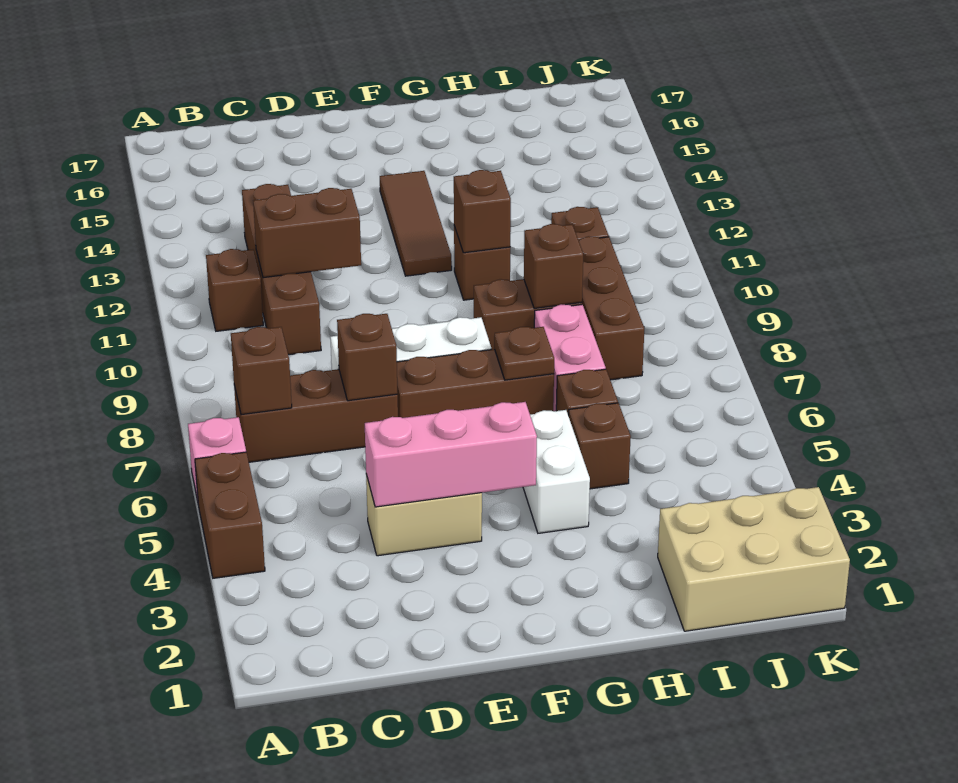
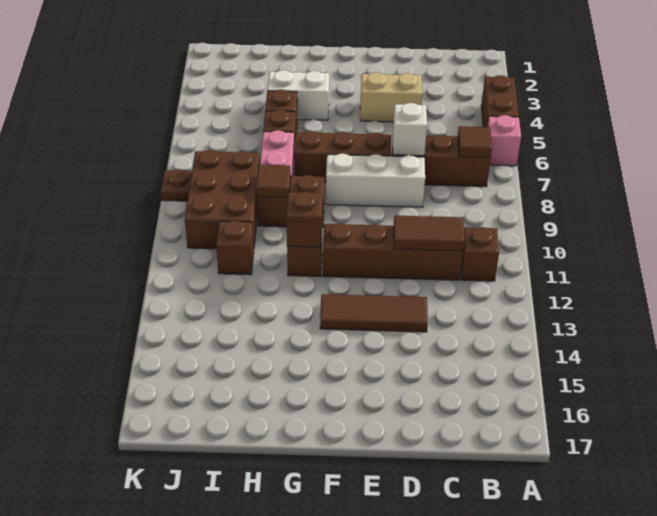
brown brick B7 level 2 -> brown tile B7 level 2
brown brick C10:C13 level 1 -> brown brick C11:F11 level 1
brown brick C11:D11 level 2 -> brown tile C11:D11 level 2
pink brick D4:F4 level 2 -> none
brown brick D7 level 2 -> white brick D7 level 2
brown tile F12:F14 level 1 -> brown tile D13:F13 level 1
white brick G4:G5 level 1 -> white brick G4:H4 level 1
brown plate G7 level 2 -> brown plate K8 level 1
brown brick H9 level 2 -> brown tile H9 level 2
tan brick I1:K2 level 1 -> none
brown brick I8:I10 level 1 -> brown brick I8:J10 level 1

